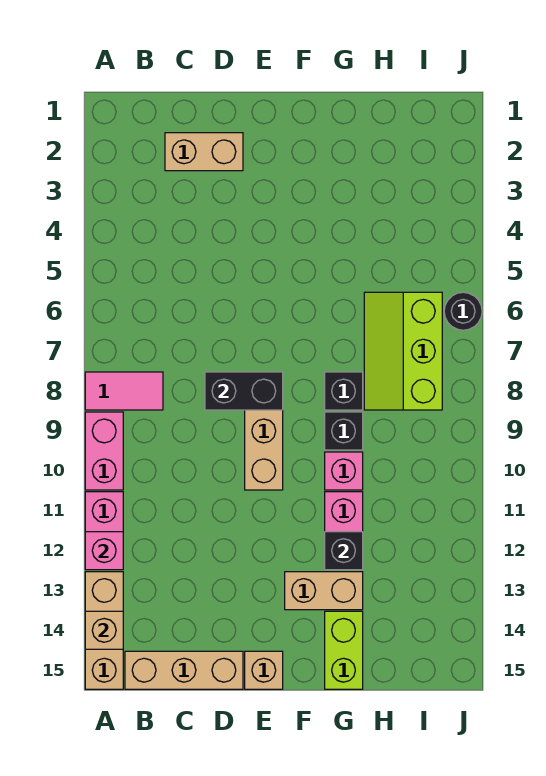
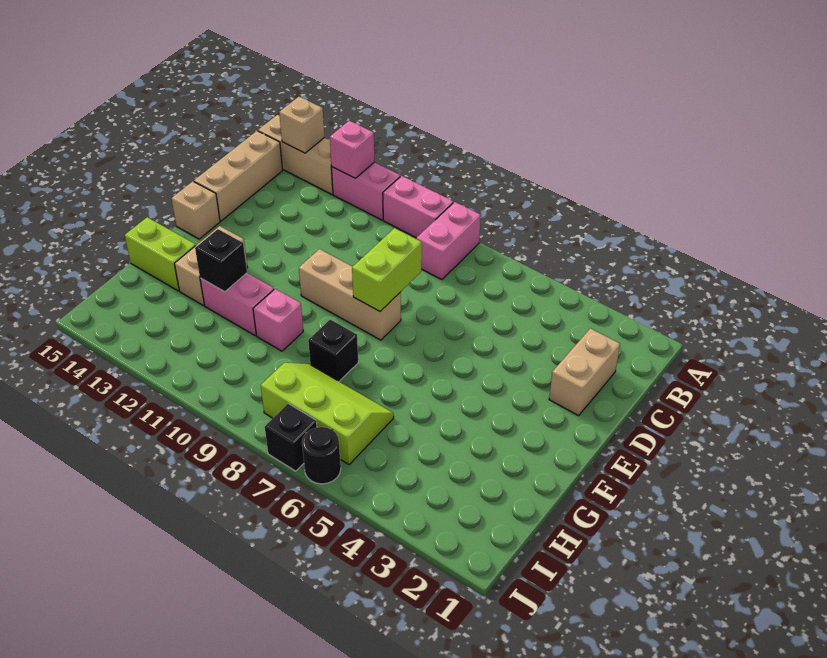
pink tile A8:B8 level 1 -> pink brick A8:B8 level 1
black brick D8:E8 level 2 -> lime brick D8:E8 level 2
black brick G9 level 1 -> black brick J7 level 1

